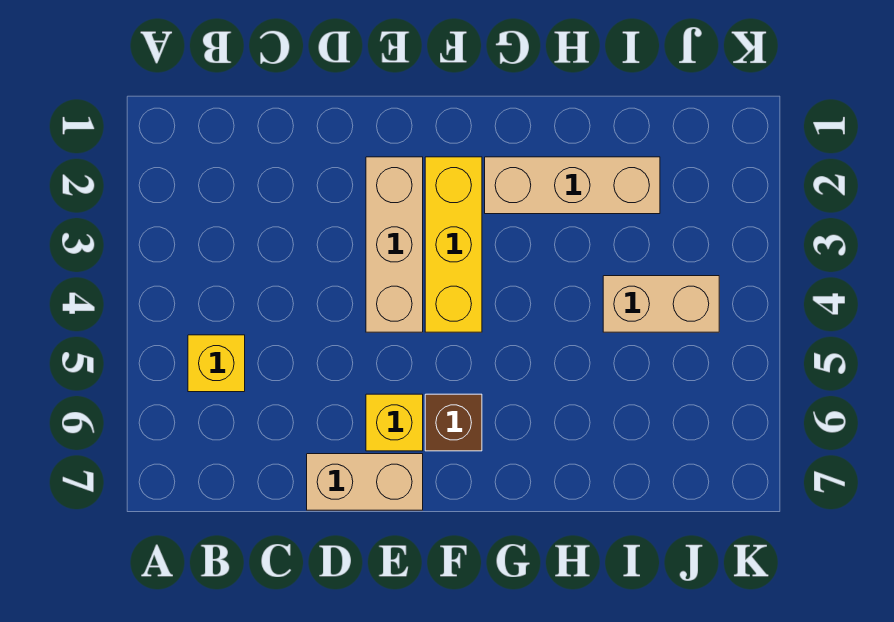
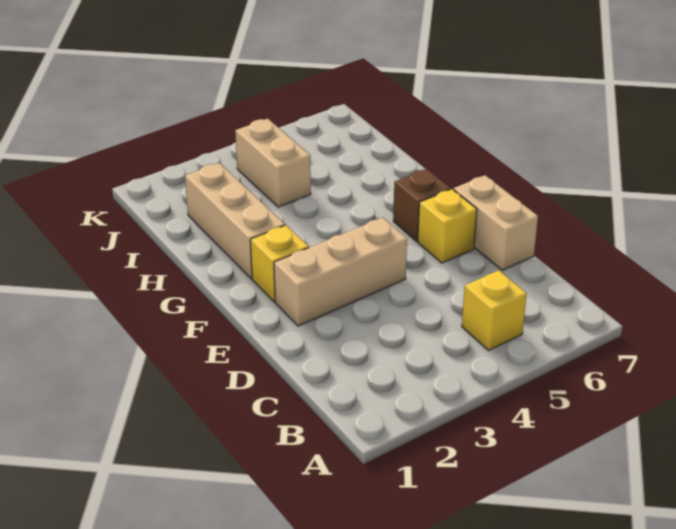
yellow brick F2:F4 level 1 -> yellow brick F2 level 1

